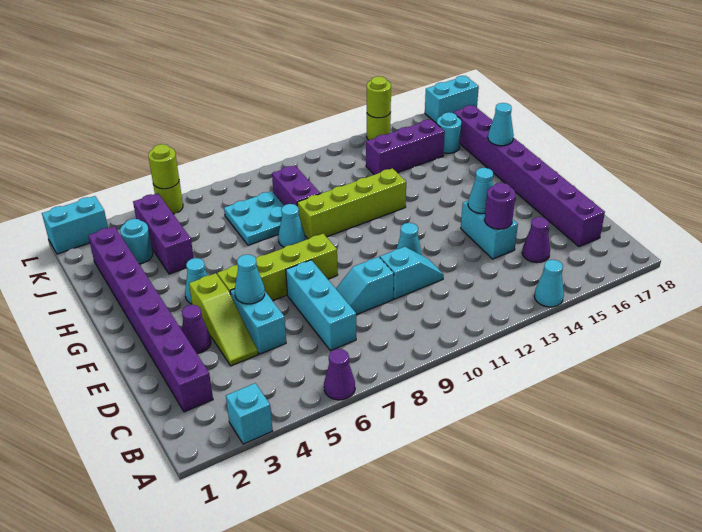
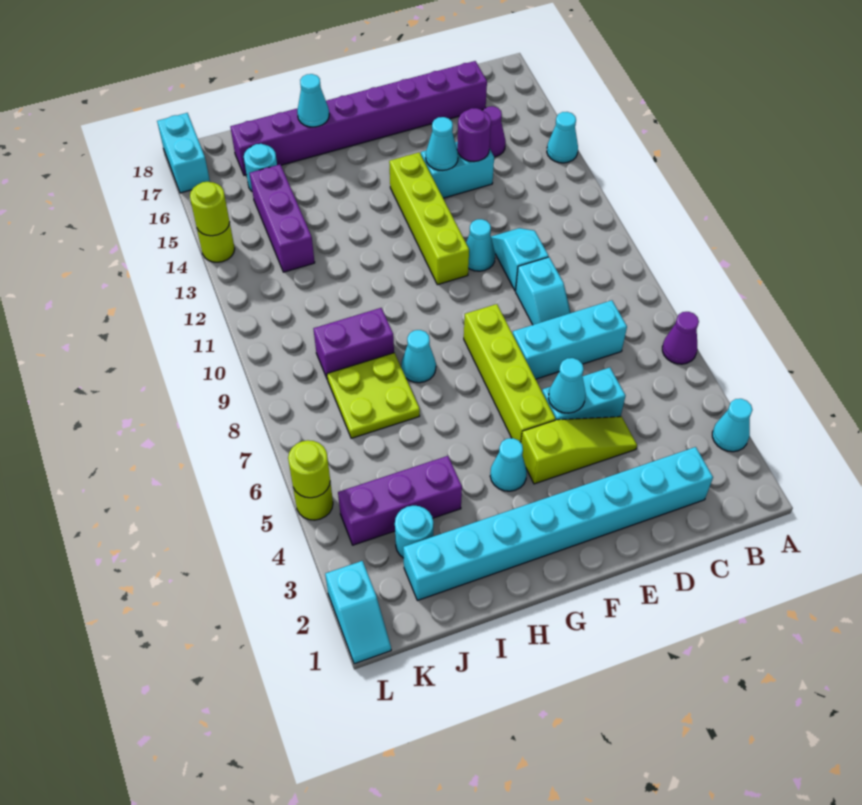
cyan brick A3 level 1 -> cyan cone A3 level 1
purple brick C2:J2 level 1 -> cyan brick C2:J2 level 1
purple cone E3 level 1 -> none
lime brick H9:H12 level 1 -> lime brick F11:F14 level 1
cyan plate I7:J8 level 1 -> lime plate I7:J8 level 1
cyan brick L1:L2 level 1 -> cyan slope L1:L2 level 1 top 2

